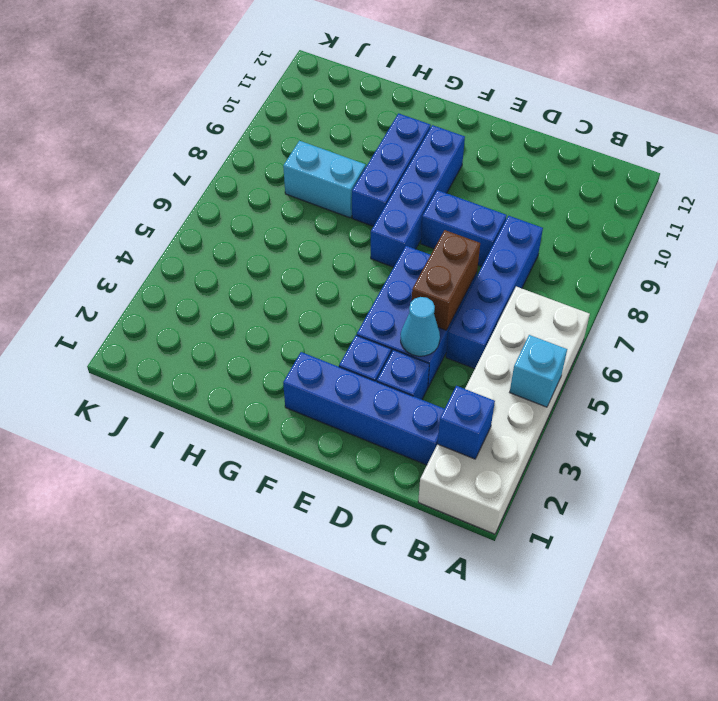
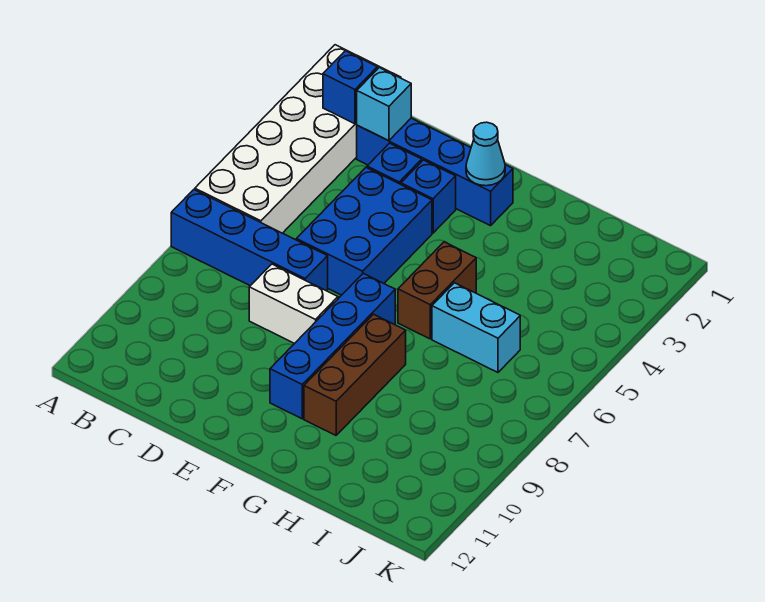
cyan brick A4 level 2 -> cyan brick C2 level 2
blue brick C5:C8 level 1 -> blue brick A7:D7 level 1
cyan cone D4 level 2 -> cyan cone F2 level 2
brown brick D5:D6 level 2 -> brown brick G5:G6 level 1
blue brick D8:E8 level 1 -> white brick D8:E8 level 1
blue brick G8:G10 level 1 -> brown brick G8:G10 level 1
cyan brick H8:I8 level 1 -> cyan brick H6:I6 level 1

